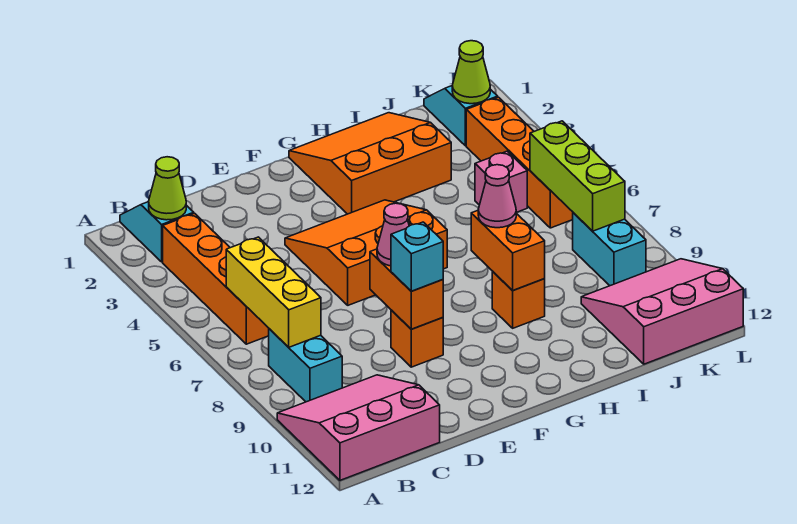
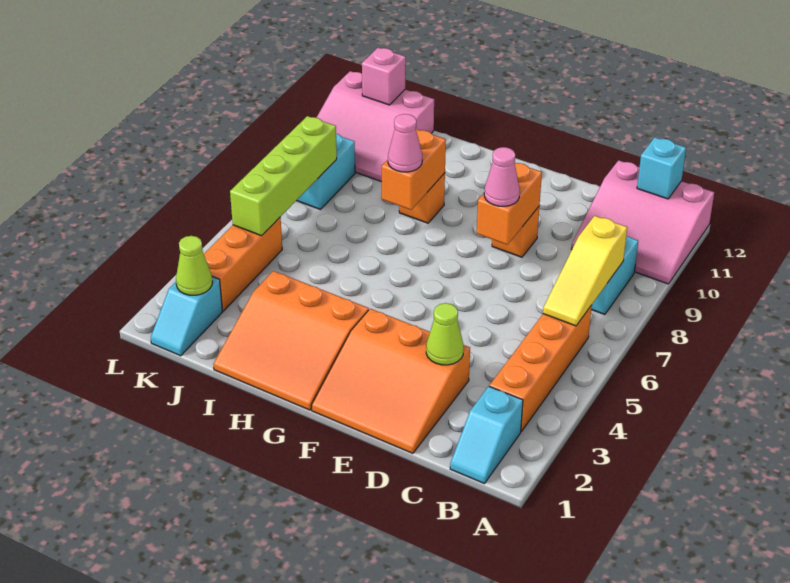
lime cone B2 level 2 -> lime cone D3 level 2
yellow brick B6:B8 level 2 -> yellow slope B6:B8 level 2 top 8
orange slope E4:G6 level 1 top 6 -> orange slope D1:F3 level 1 top 3
cyan brick E9 level 3 -> cyan brick B12 level 2
pink brick J5 level 1 -> pink brick K12 level 2
orange brick K3:K6 level 1 -> orange brick K3:K5 level 1
lime brick K6:K8 level 2 -> lime brick K5:K8 level 2

